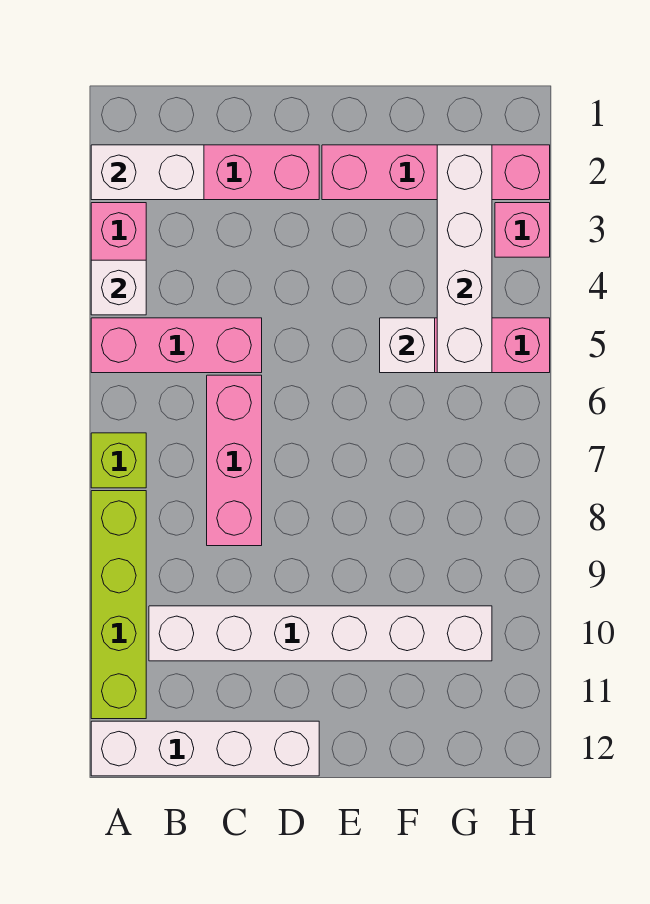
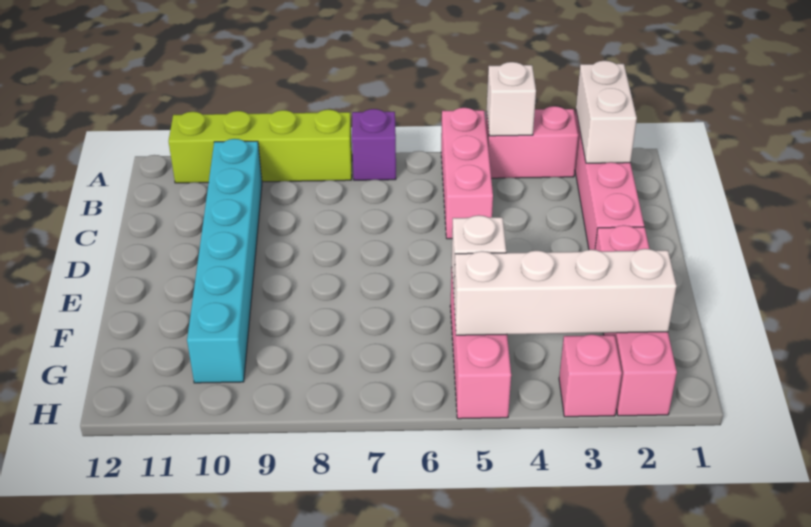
lime brick A7 level 1 -> purple brick A7 level 1
white brick A12:D12 level 1 -> none
white brick B10:G10 level 1 -> cyan brick B10:G10 level 1
pink brick C6:C8 level 1 -> none

